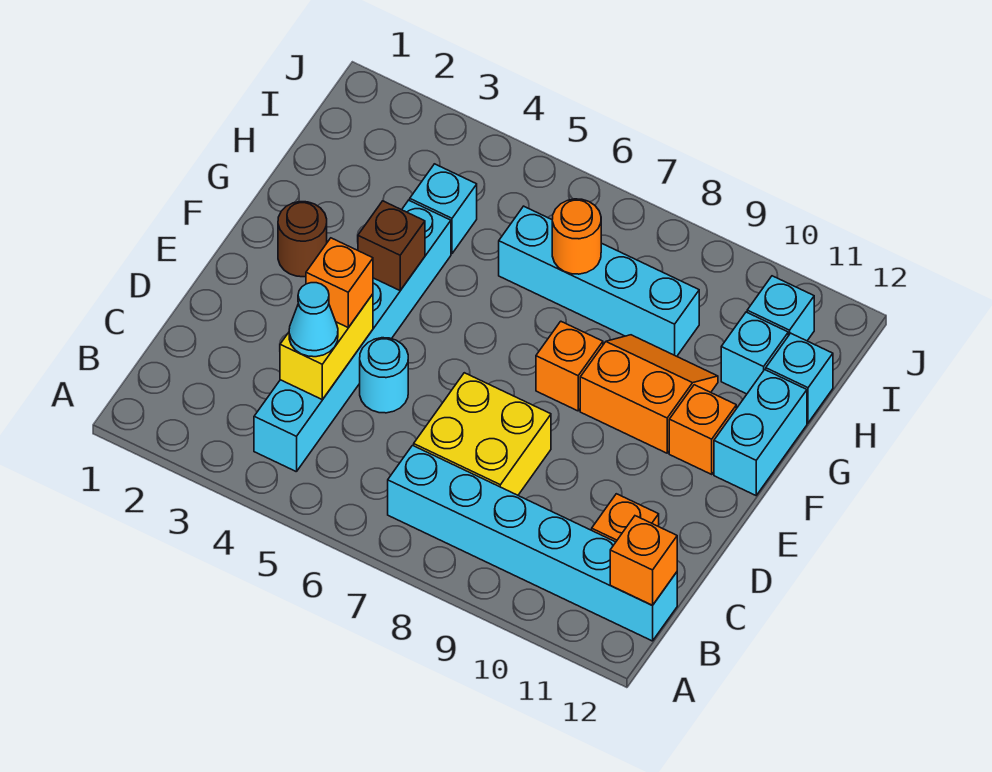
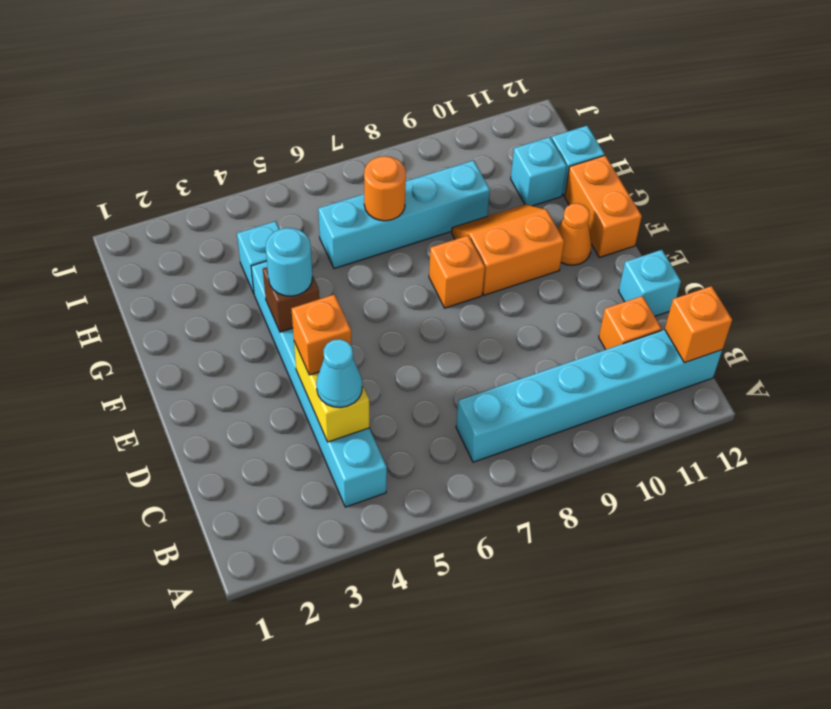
yellow brick C7:D8 level 1 -> none
cyan round brick D5 level 1 -> cyan round brick F4 level 3
brown round brick F2 level 1 -> none
orange brick F11 level 1 -> orange cone F11 level 1
cyan brick F12:G12 level 1 -> orange brick F12:G12 level 1
cyan brick I11 level 1 -> cyan brick D12 level 1

